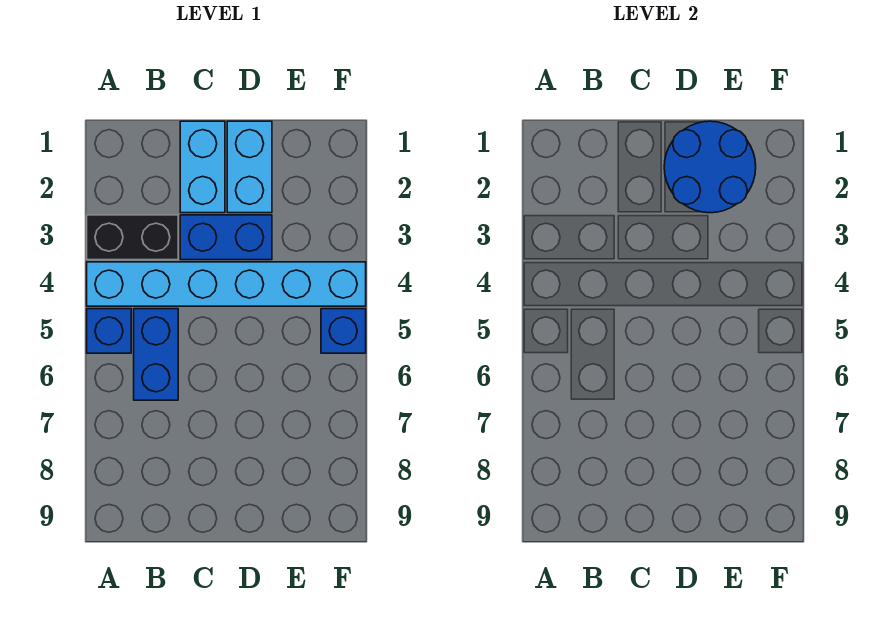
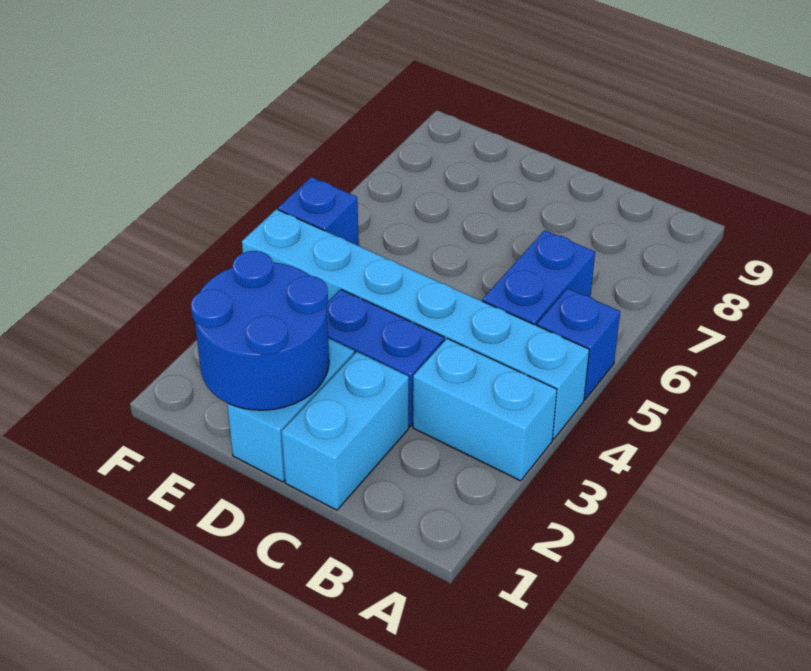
black brick A3:B3 level 1 -> cyan brick A3:B3 level 1

